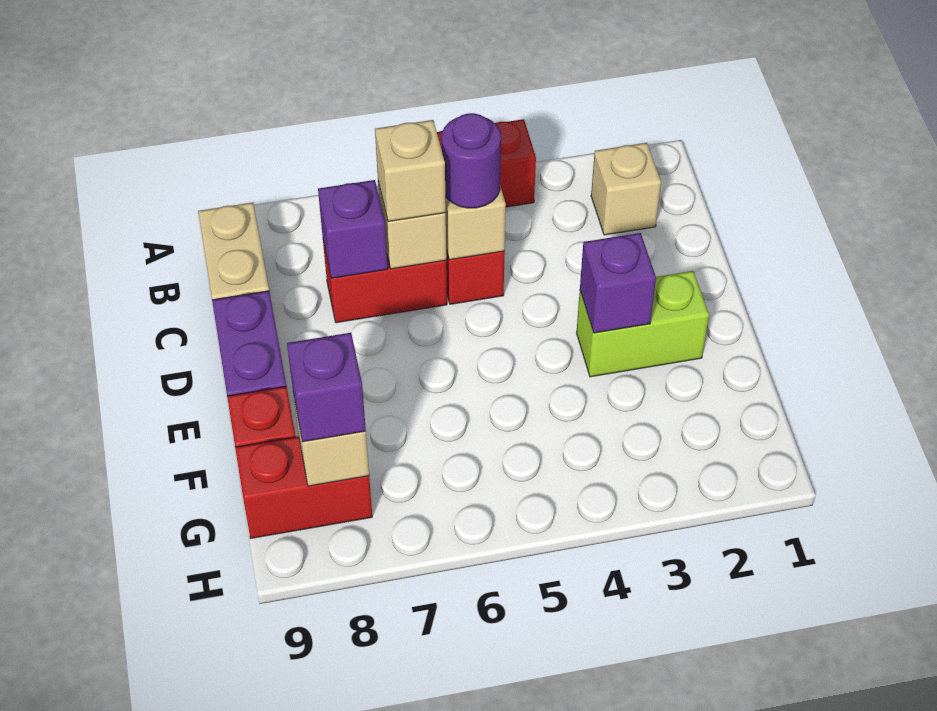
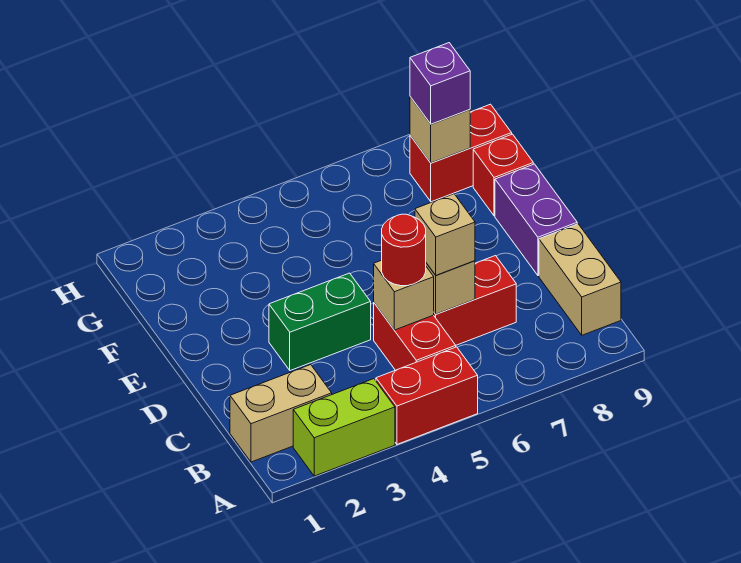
tan brick B2 level 1 -> tan brick B1:B2 level 1
purple round brick C5 level 3 -> red round brick C5 level 3
purple brick C7 level 2 -> none
none -> green brick D3:D4 level 1
lime brick E2:E3 level 1 -> lime brick A2:A3 level 1
purple brick E3 level 2 -> none

